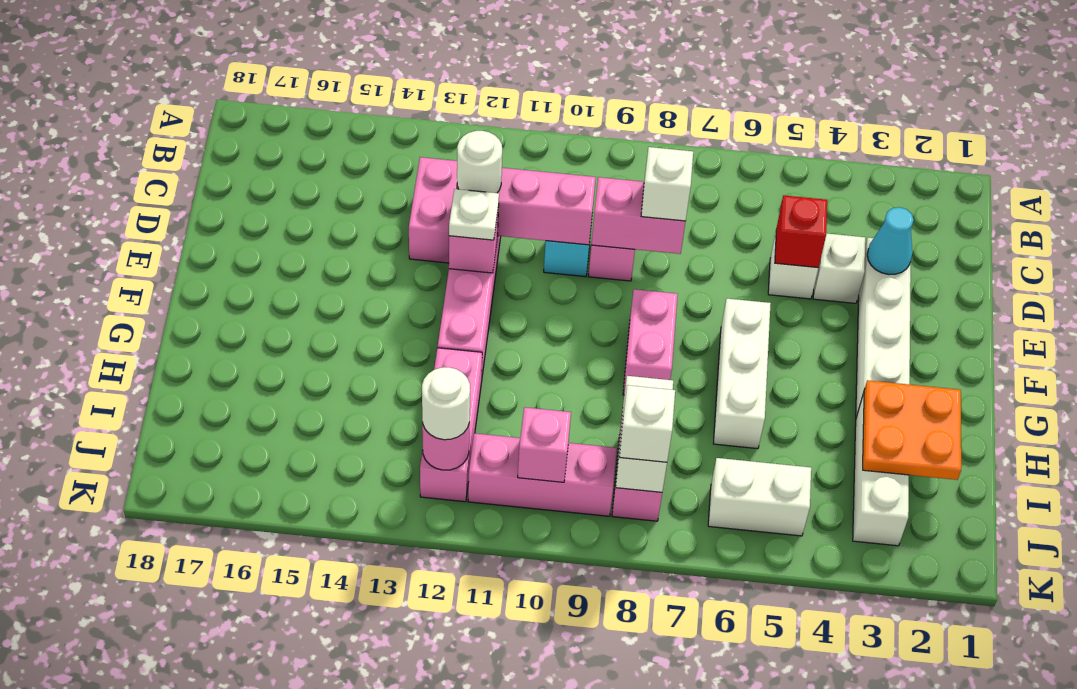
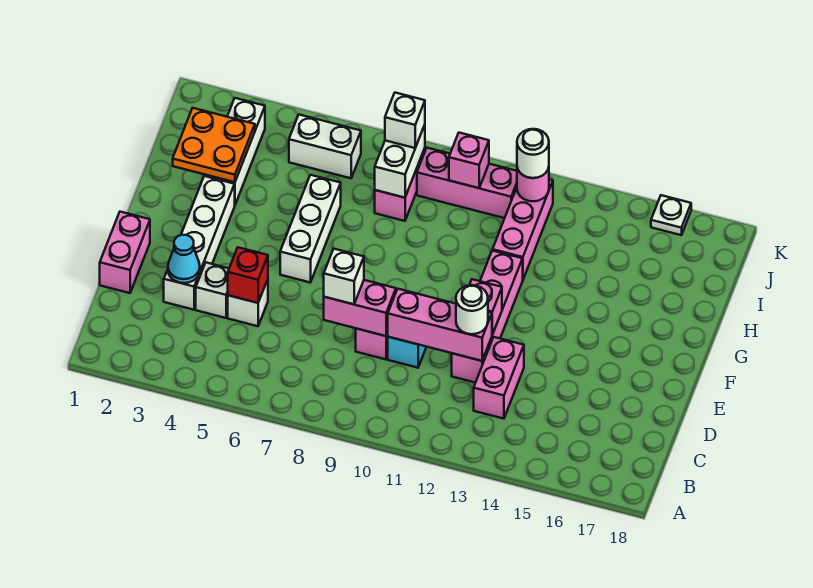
white plate E12 level 3 -> white plate K16 level 1
pink brick F8:G8 level 1 -> pink brick D1:E1 level 1

